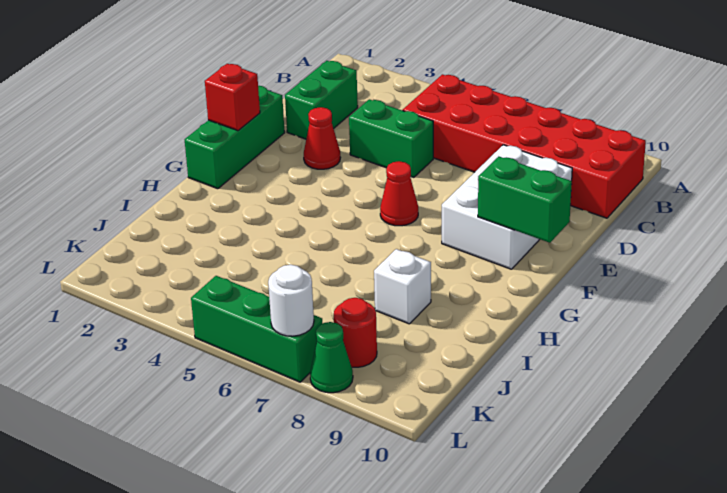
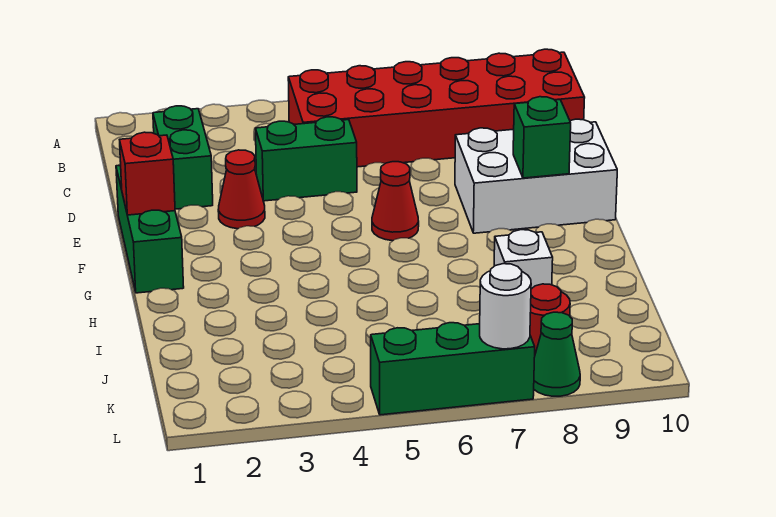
white brick D8:F9 level 1 -> white brick E8:F10 level 1
green brick F9:F10 level 2 -> green brick F9 level 2

